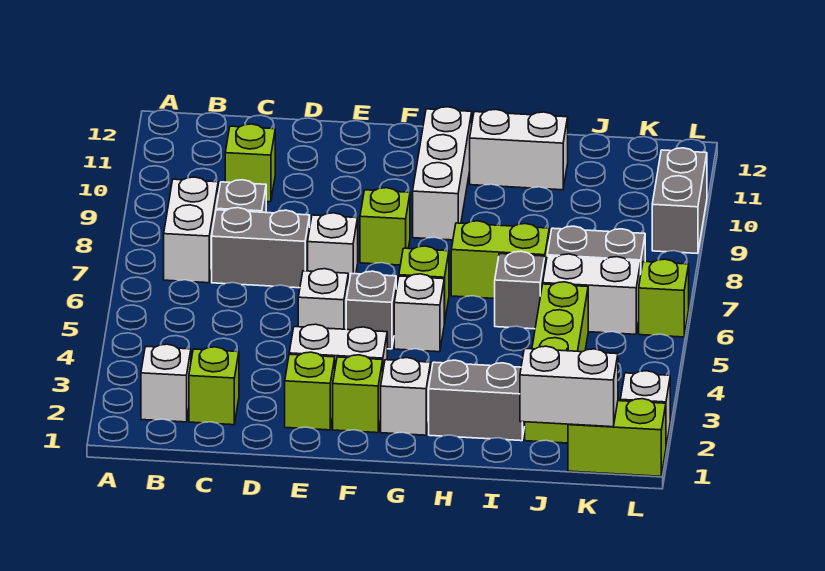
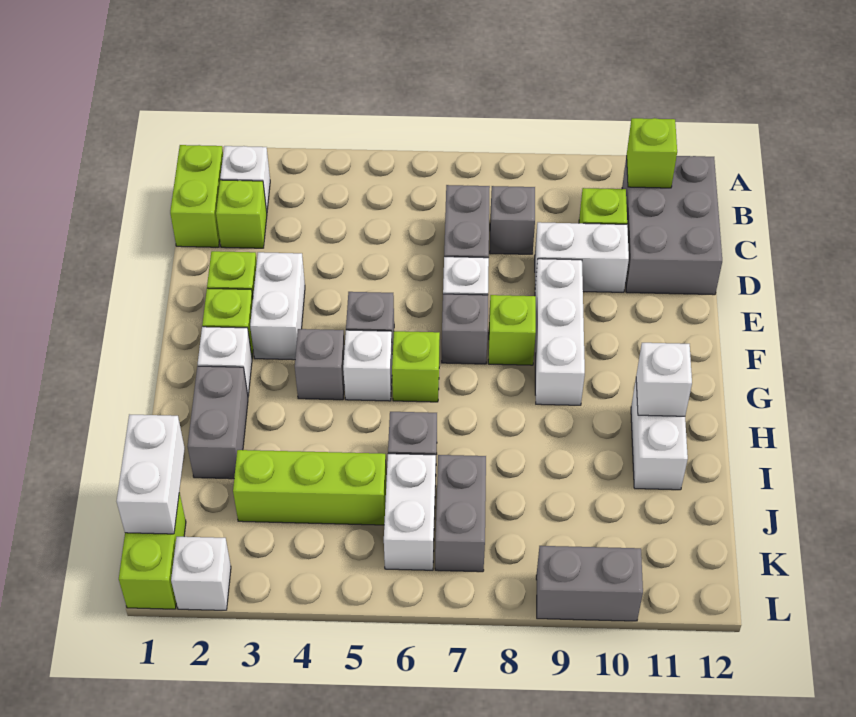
white brick B7:B8 level 1 -> white brick D9:D10 level 1
none -> grey brick B11:D12 level 1
white brick E5 level 1 -> white brick H11 level 2
none -> grey brick F7 level 1
none -> grey brick G4 level 1
white brick G9:G11 level 1 -> white brick E9:G9 level 1
lime brick H7:I7 level 1 -> lime brick B1:C1 level 1
lime brick J2:J5 level 1 -> lime brick J3:J5 level 1
lime brick L6 level 1 -> lime brick B11 level 2

